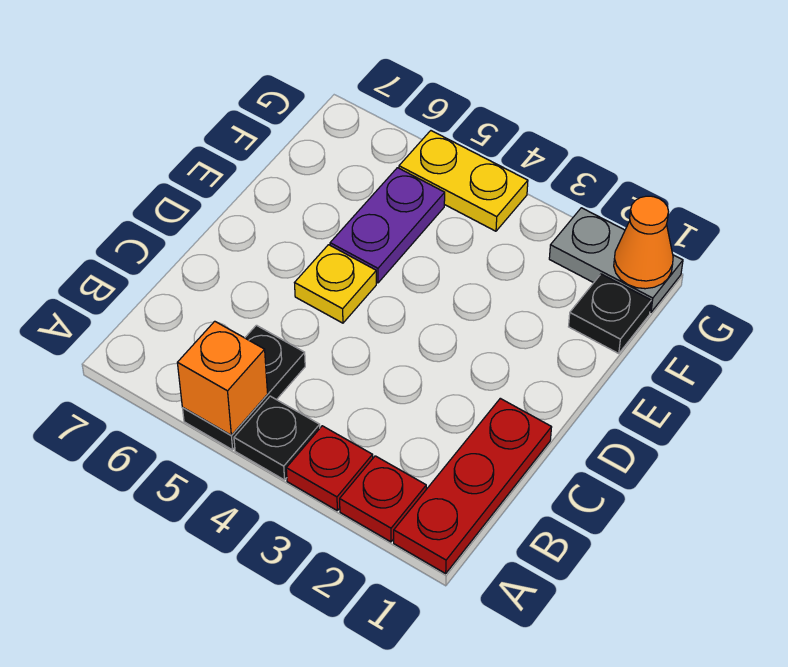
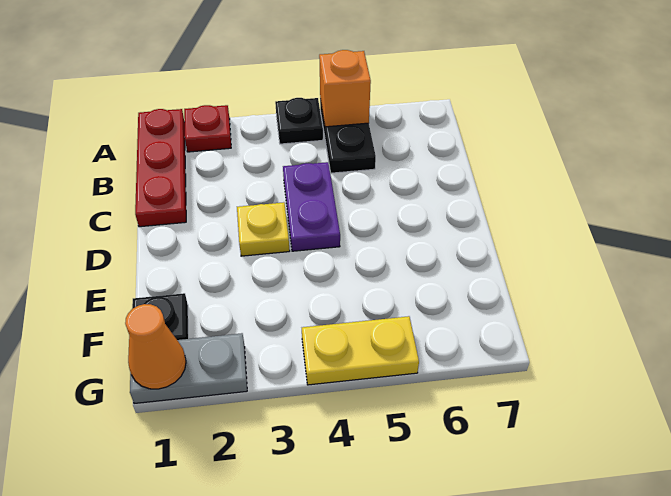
red plate A3 level 1 -> none
yellow plate D5 level 1 -> yellow plate D3 level 1
purple plate E5:F5 level 1 -> purple plate C4:D4 level 1

